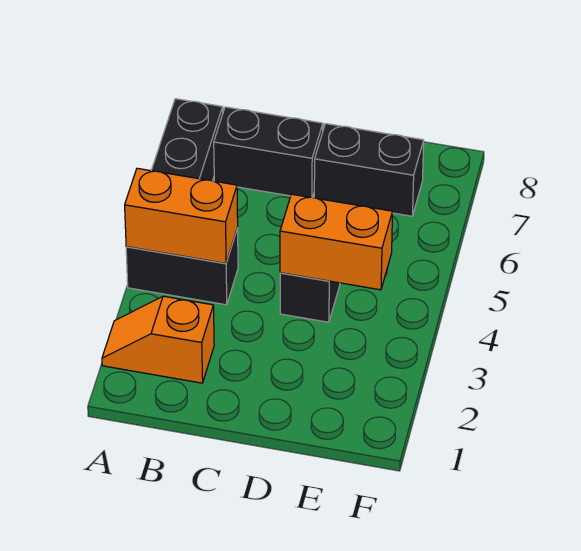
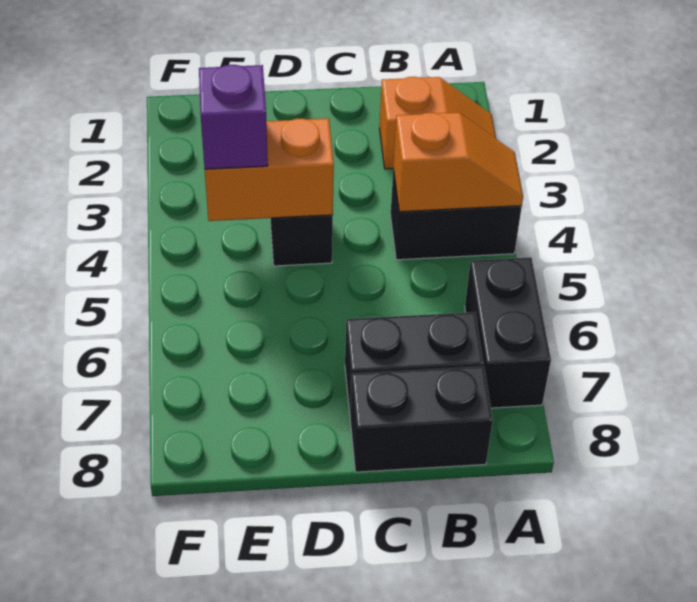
orange brick A4:B4 level 2 -> orange slope A4:B4 level 2 top B
black brick D7:E7 level 1 -> black brick B8:C8 level 1
none -> purple brick E4 level 3

